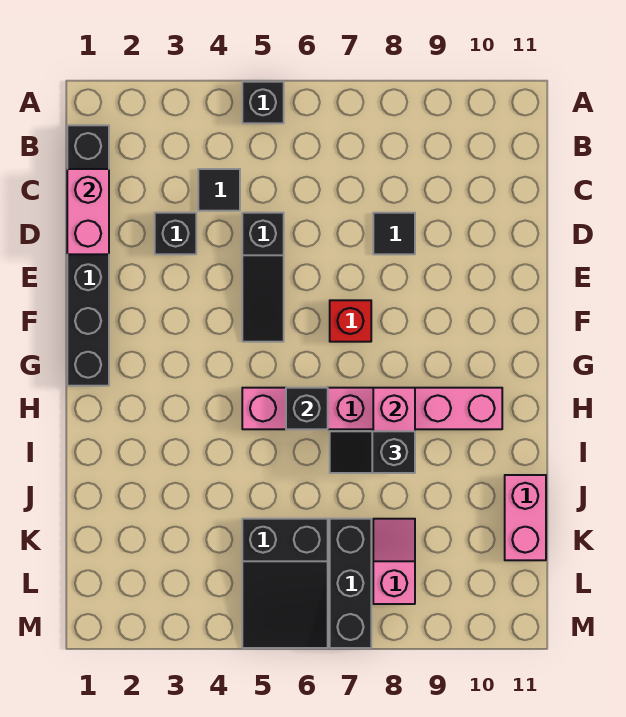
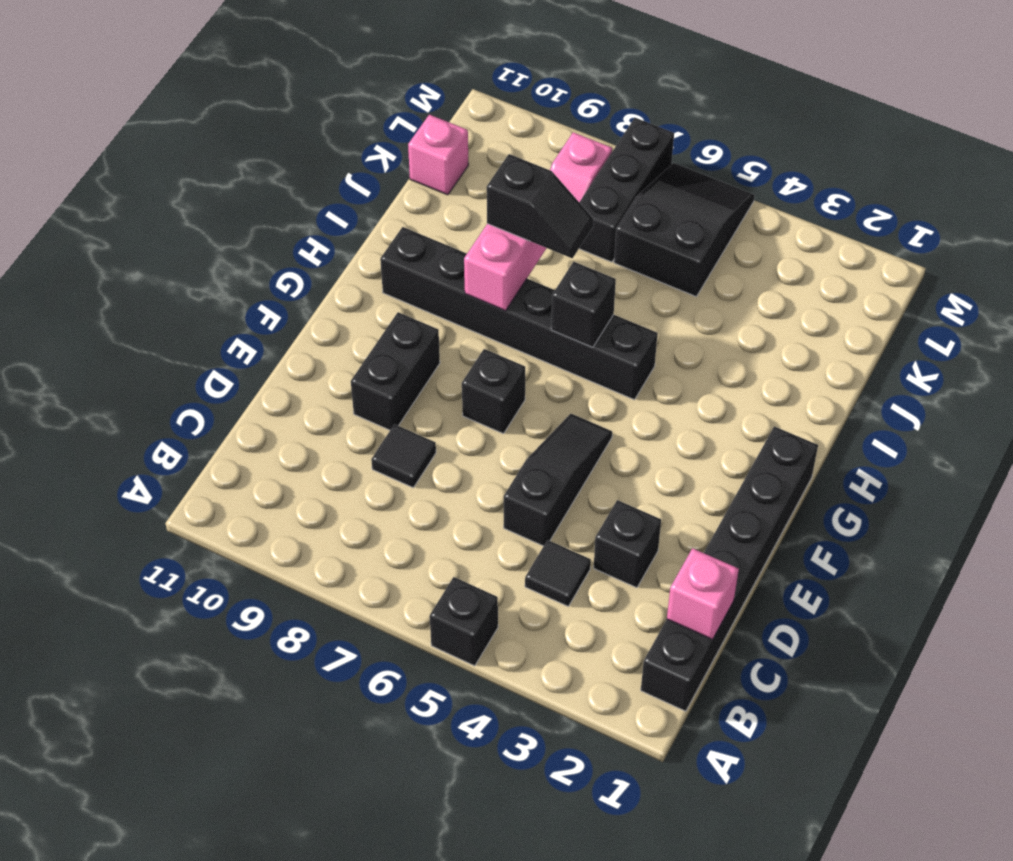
pink brick C1:D1 level 2 -> pink brick C1 level 2
none -> black brick E9:F9 level 1
red brick F7 level 1 -> black brick F7 level 1
pink brick H5:H10 level 1 -> black brick H5:H10 level 1
pink brick J11:K11 level 1 -> pink brick K11 level 1

